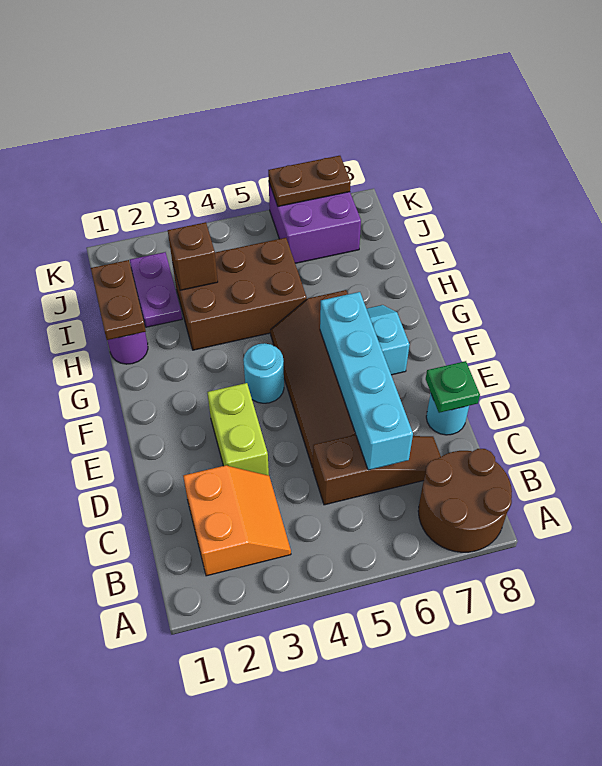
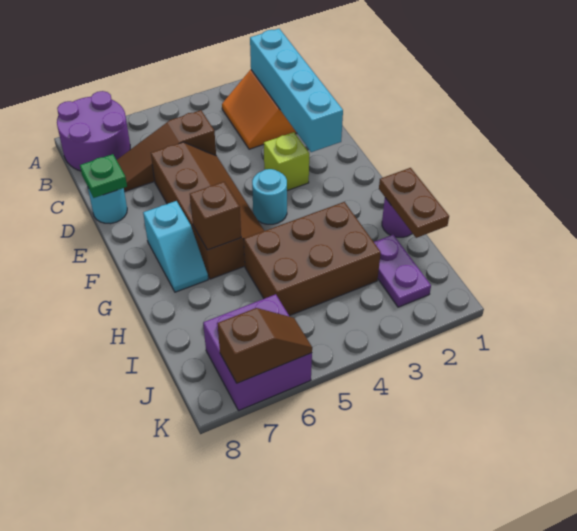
brown round brick A7:B8 level 1 -> purple round brick A7:B8 level 1
cyan brick C6:F6 level 2 -> cyan brick B2:E2 level 2
lime brick D3:E3 level 1 -> lime brick E3 level 1
brown brick I3 level 2 -> brown brick G6 level 2
brown plate K6:K7 level 2 -> brown slope K6:K7 level 2 top 7

